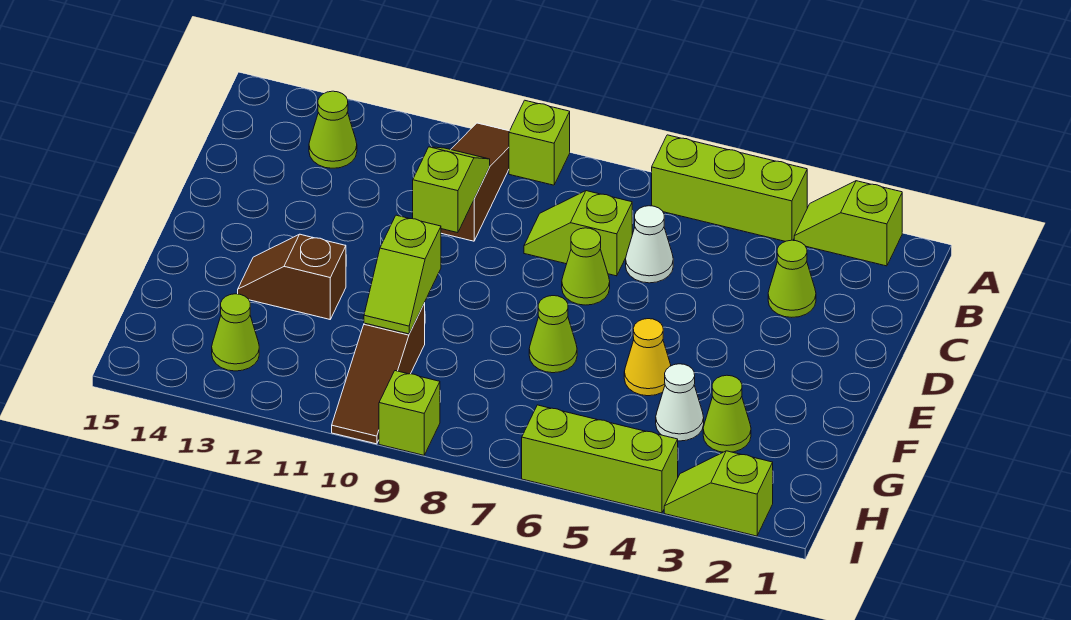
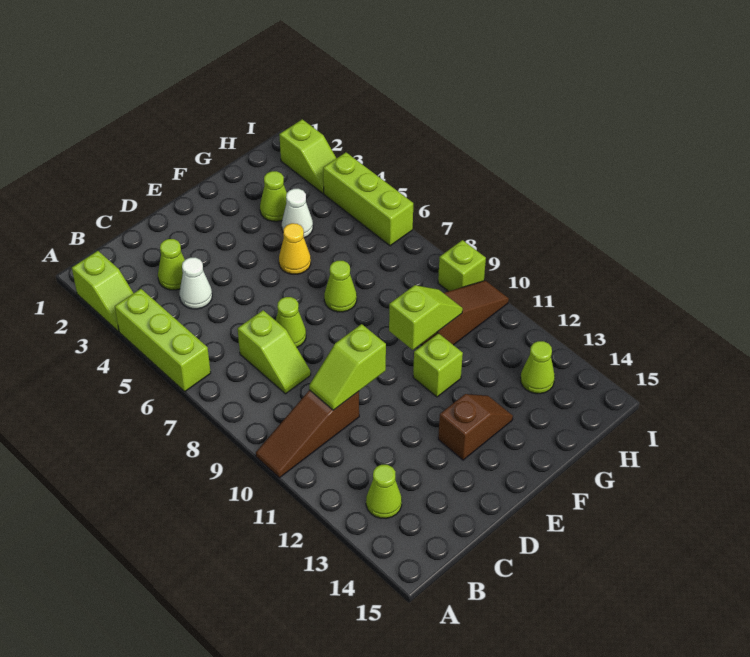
lime brick A9 level 1 -> lime brick F11 level 1
white cone C6 level 1 -> white cone C4 level 1
brown slope F12:F13 level 1 top 12 -> brown slope E13:F13 level 1 top E

